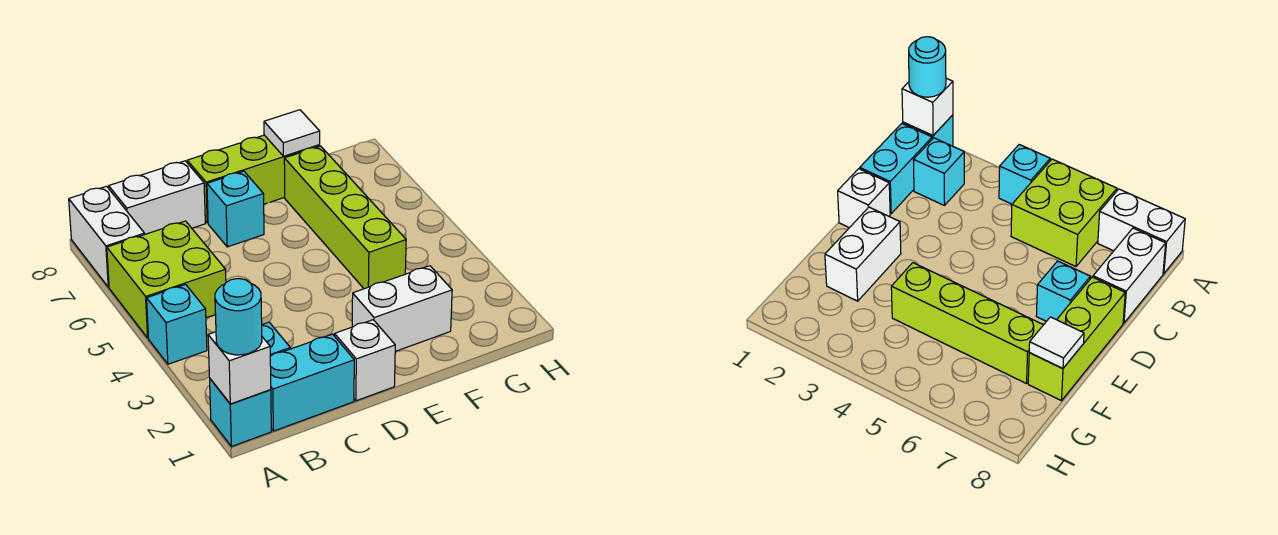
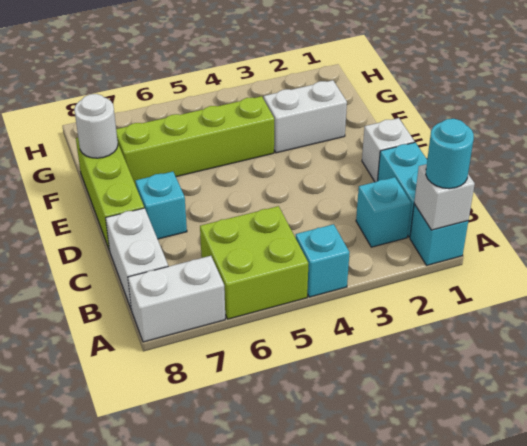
white brick E2:F2 level 1 -> white brick F2:F3 level 1
white tile F8 level 2 -> white round brick F8 level 2

